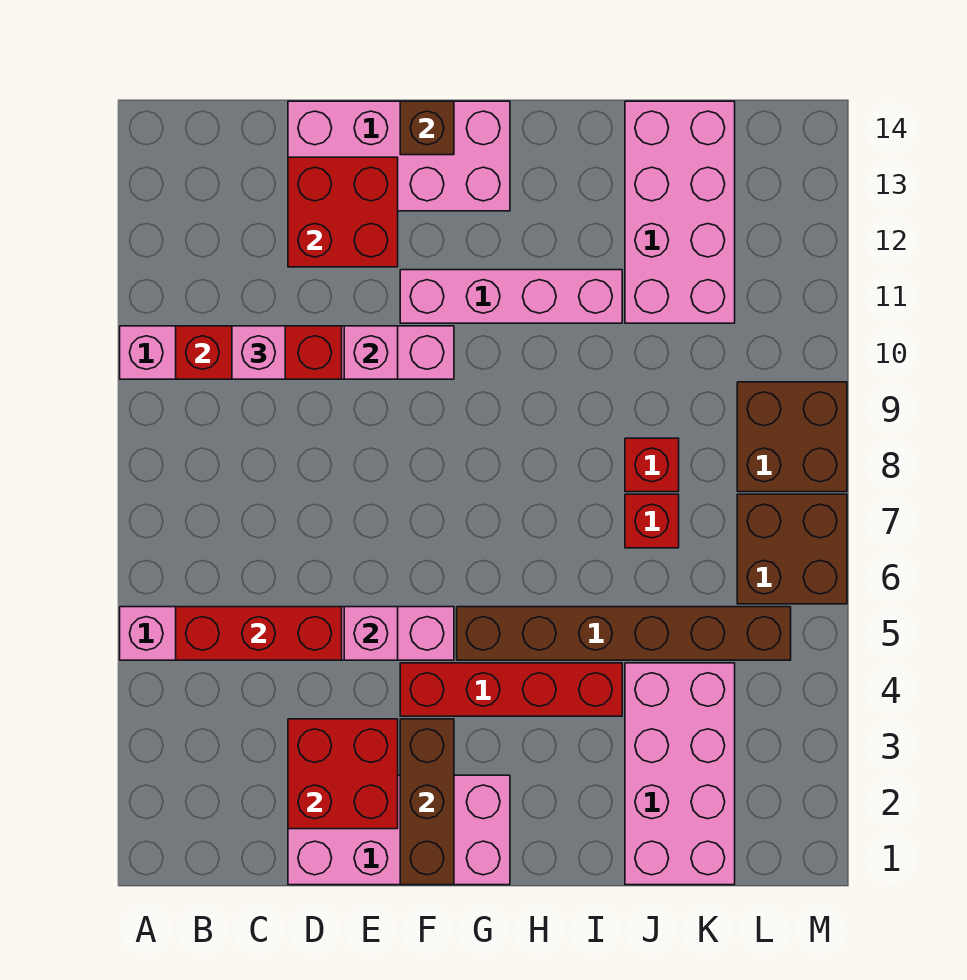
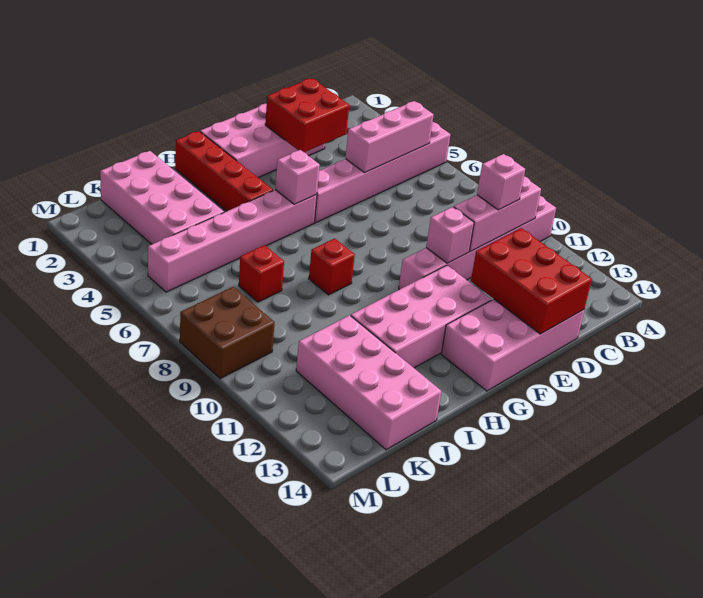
red brick B5:D5 level 2 -> pink brick B5:D5 level 2
red brick B10:D10 level 2 -> pink brick B10:D10 level 2
red brick D12:E13 level 2 -> red brick D12:E14 level 2
pink brick E5 level 2 -> pink brick G5 level 2
brown brick F1:F3 level 2 -> none
red brick F4:I4 level 1 -> red brick H1:H4 level 1
pink brick F11:I11 level 1 -> pink brick F11:I12 level 1
brown brick F14 level 2 -> none
brown brick G5:L5 level 1 -> pink brick G5:L5 level 1
red brick J8 level 1 -> red brick H8 level 1
brown brick L6:M7 level 1 -> none

